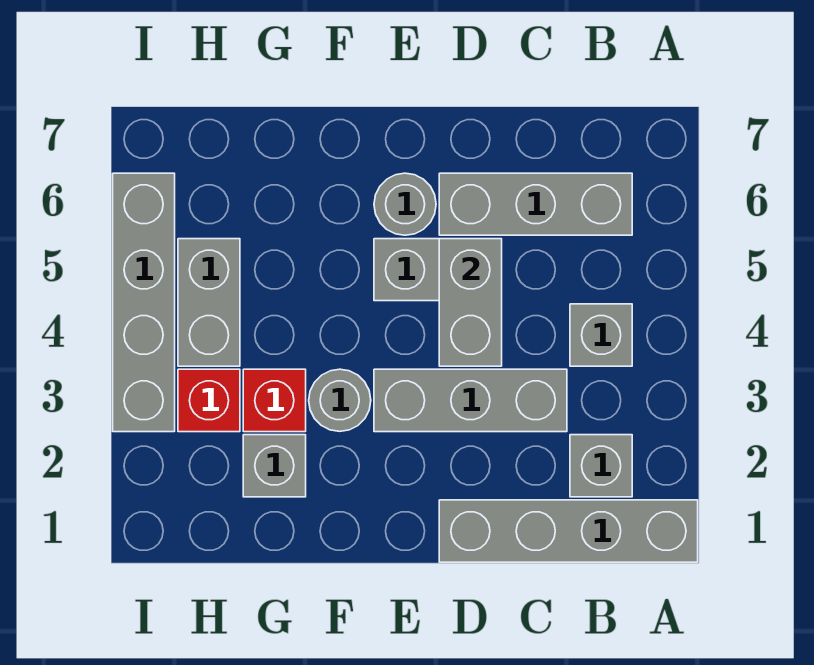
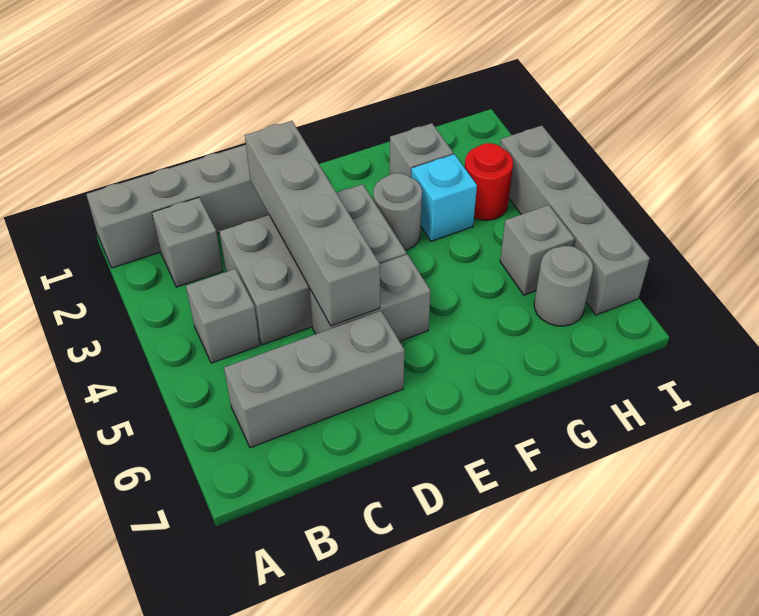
grey brick C3:E3 level 1 -> grey brick C3:E4 level 1
grey brick D4:D5 level 2 -> grey brick D2:D5 level 2
grey round brick E6 level 1 -> grey round brick H6 level 1
red brick G3 level 1 -> cyan brick G3 level 1
red brick H3 level 1 -> red round brick H3 level 1
grey brick H4:H5 level 1 -> grey brick H5 level 1

